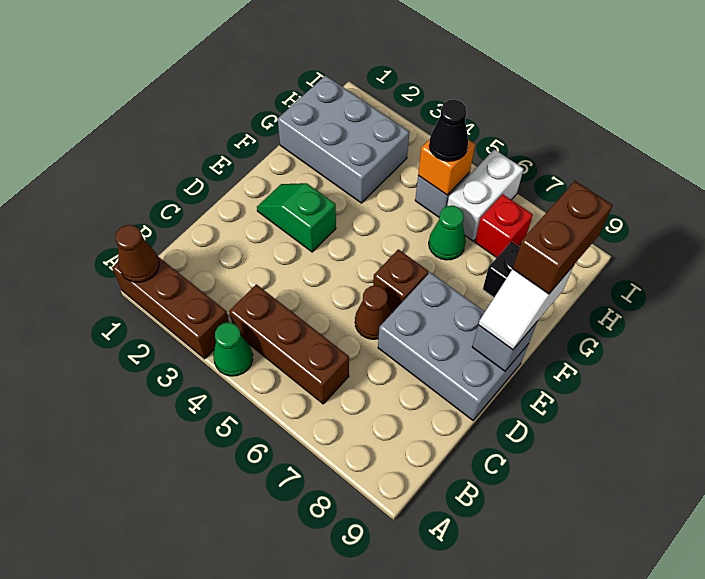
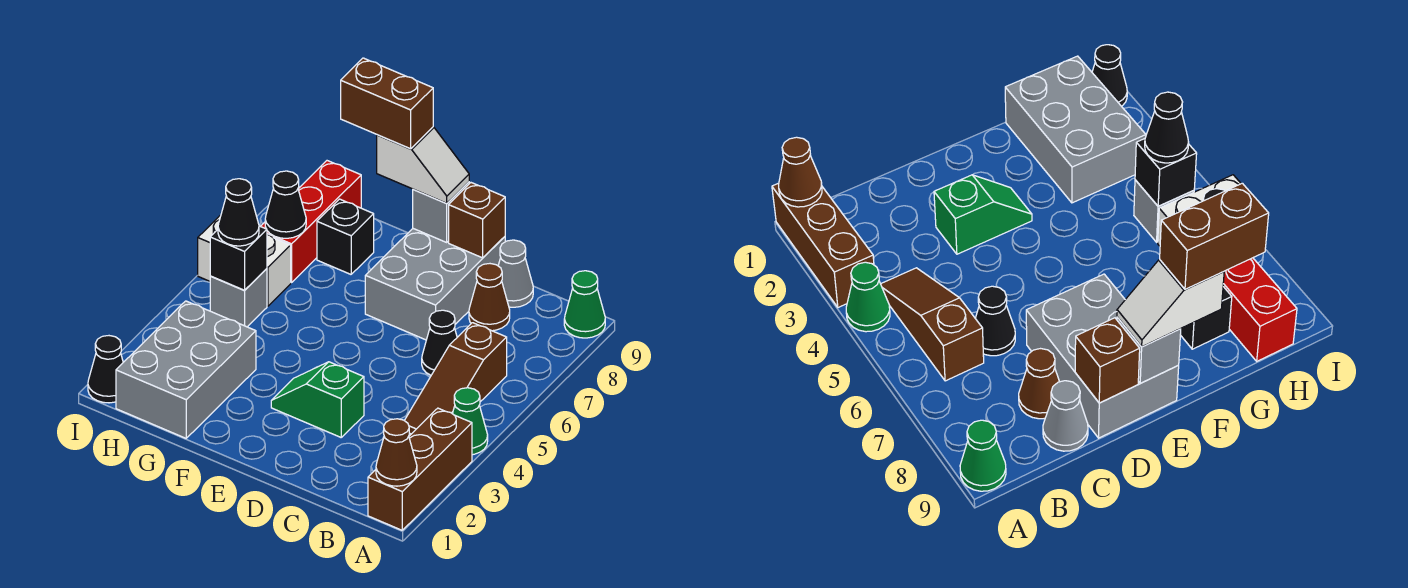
brown brick B4:B6 level 1 -> brown slope B4:B6 level 1 top 6
none -> black cone C6 level 1
none -> grey cone C9 level 1
brown cone D6 level 1 -> brown cone C8 level 1
green slope E2:E3 level 1 top 3 -> green slope D3:E3 level 1 top D
brown brick E6 level 1 -> brown brick D9 level 2
green cone G6 level 1 -> green cone A9 level 1
orange brick H5 level 2 -> black brick H5 level 2
red brick H7 level 1 -> red brick H7:H9 level 1
none -> black cone H7 level 2
none -> black cone I1 level 1

